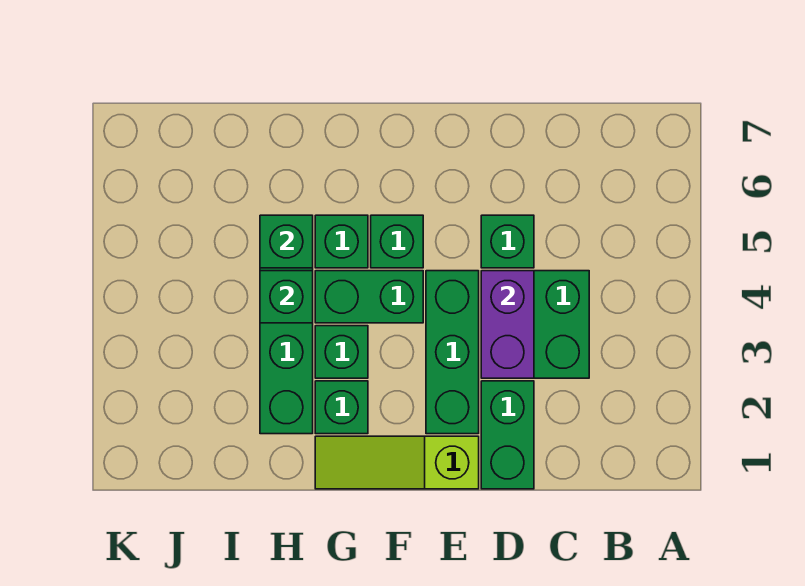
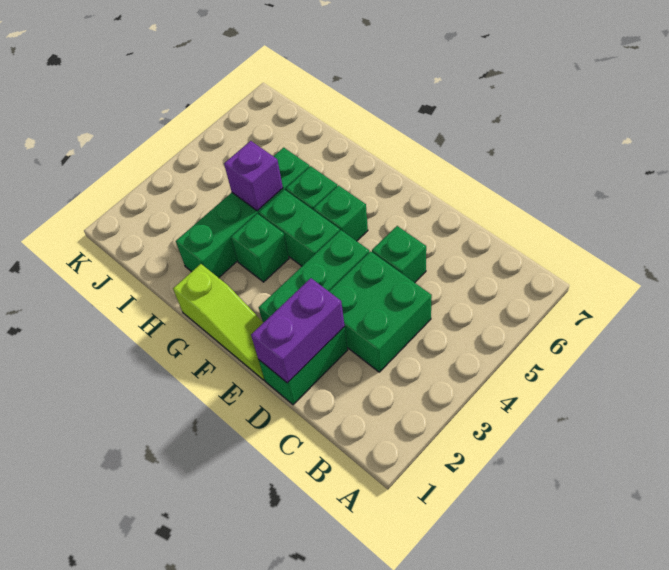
purple brick D3:D4 level 2 -> purple brick D1:D2 level 2
lime slope E1:G1 level 1 top E -> lime slope E1:G1 level 1 top G
green brick G2 level 1 -> none
green brick H4 level 2 -> purple brick H4 level 2
green brick H5 level 2 -> none

